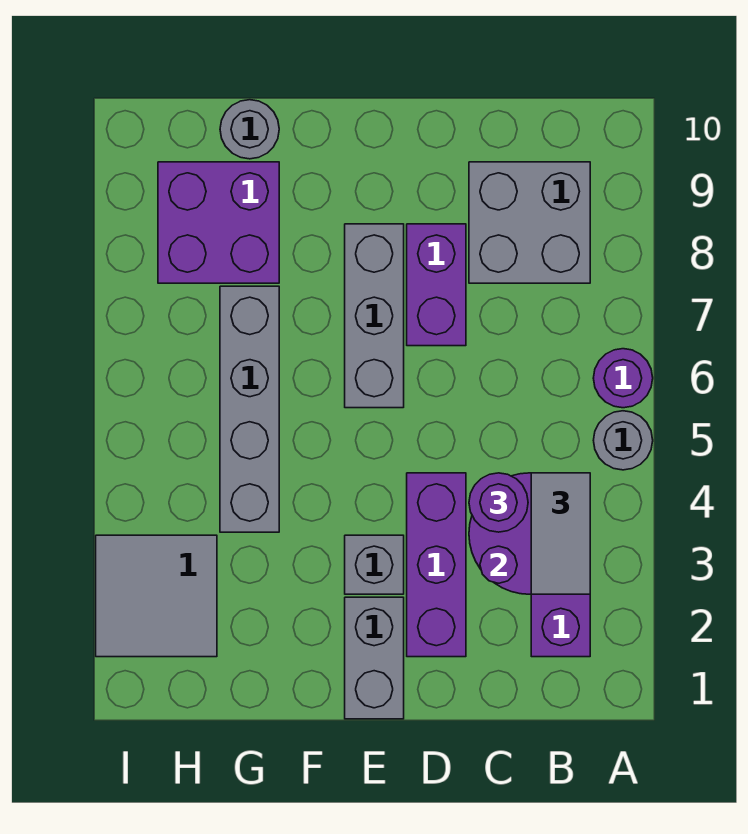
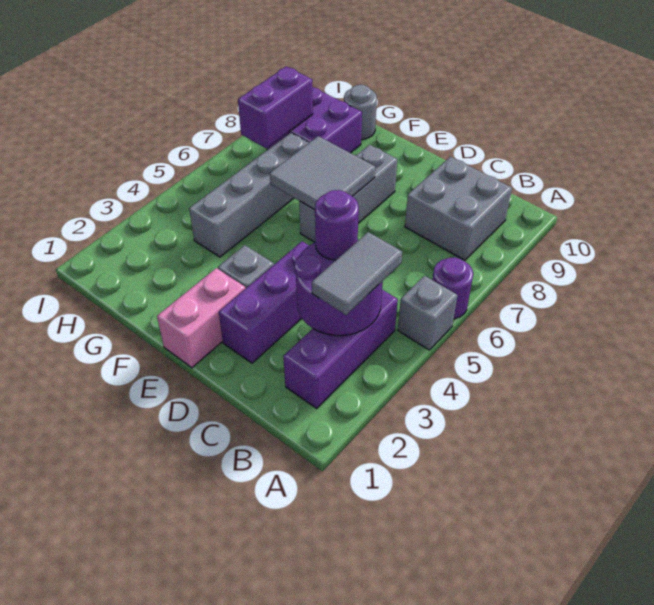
grey round brick A5 level 1 -> grey brick A5 level 1
purple brick D7:D8 level 1 -> purple brick H7:H8 level 2
grey brick E1:E2 level 1 -> pink brick E1:E2 level 1
grey tile H2:I3 level 1 -> grey tile E6:F7 level 2

